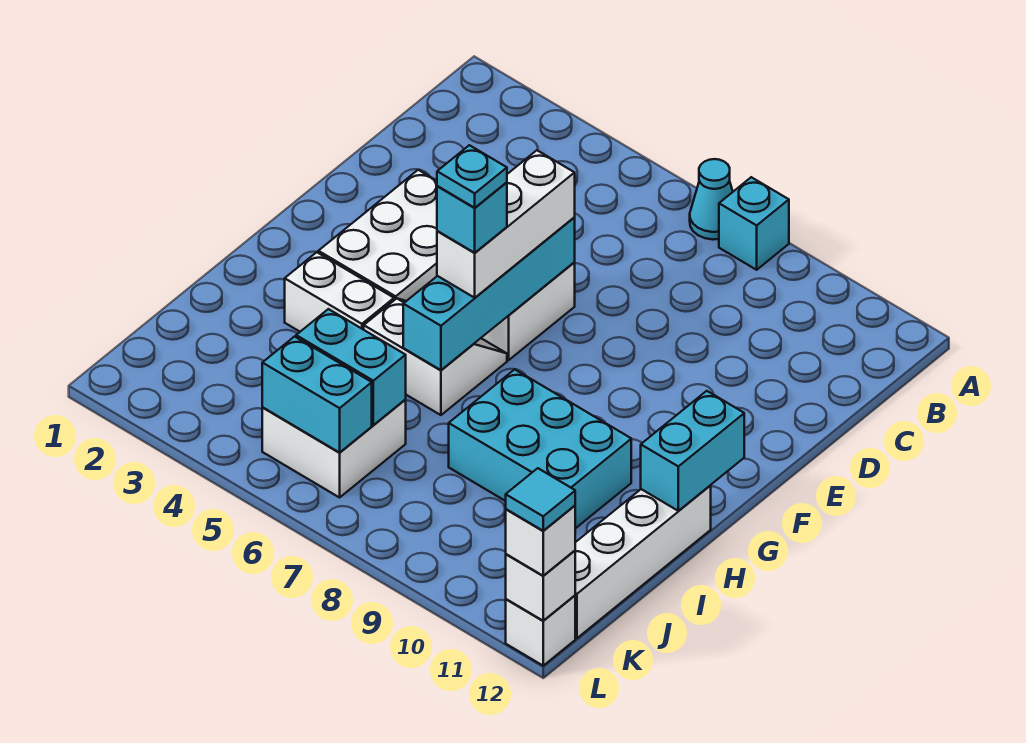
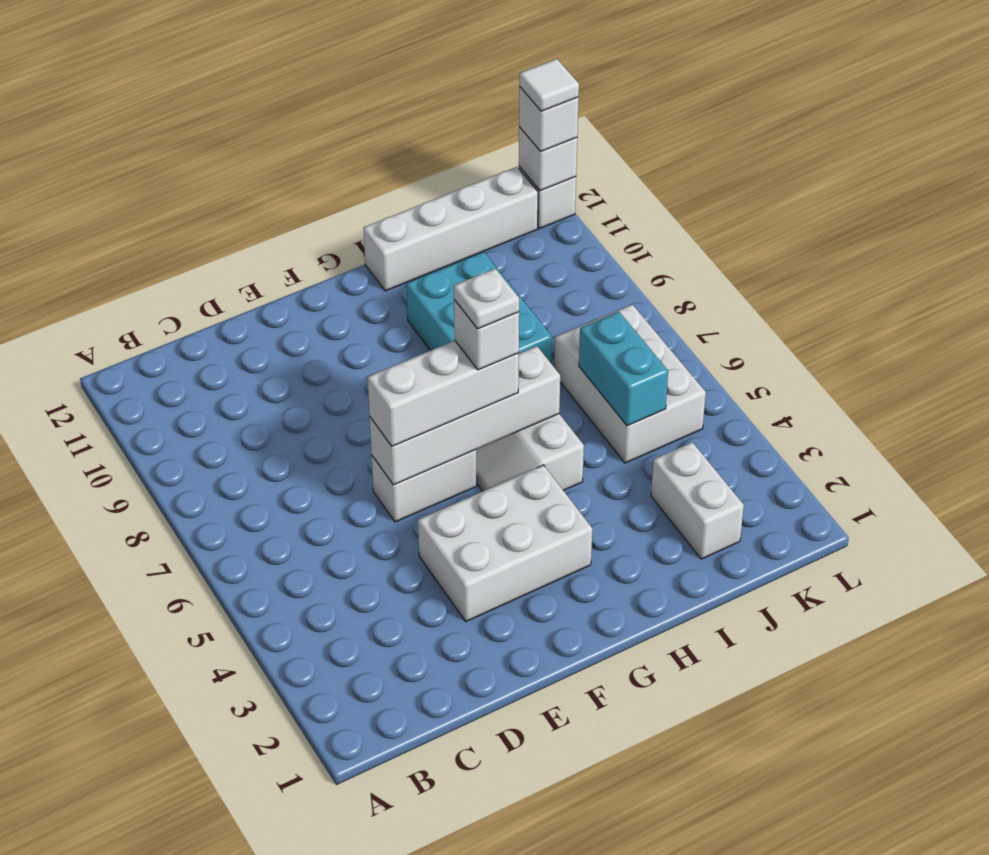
cyan cone A7 level 1 -> none
cyan brick A8 level 1 -> none
cyan brick E6:H6 level 2 -> white brick E6:H6 level 2
cyan brick G6 level 4 -> white brick G6 level 4
cyan plate G6 level 5 -> white plate G6 level 5
cyan brick G12:H12 level 2 -> none
white brick H3:H4 level 1 -> white brick J2:J3 level 1
white brick J5:K6 level 1 -> white brick J5:K7 level 1
cyan brick K5:K6 level 2 -> none
cyan tile L12 level 4 -> white tile L12 level 4

